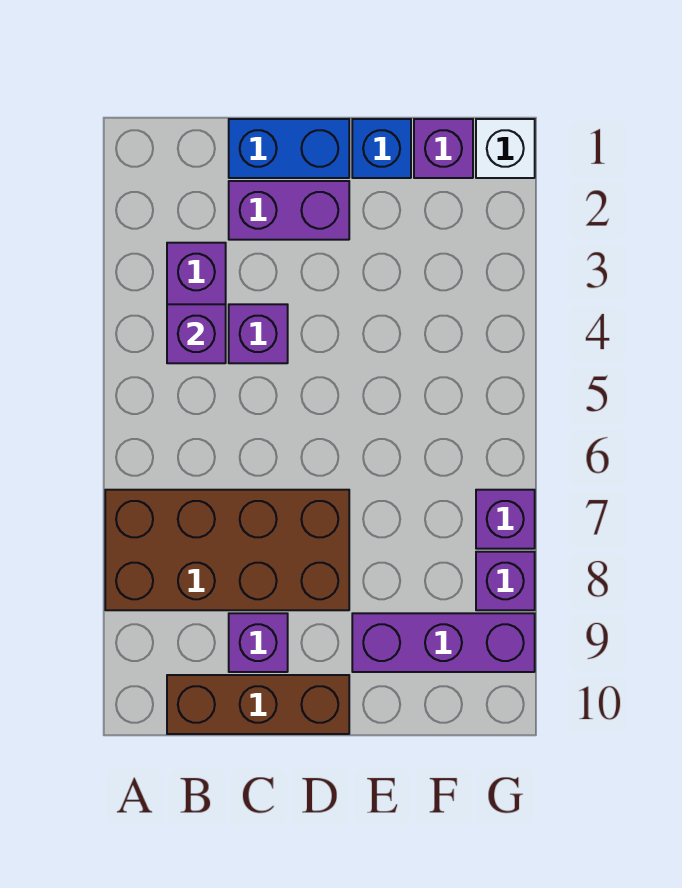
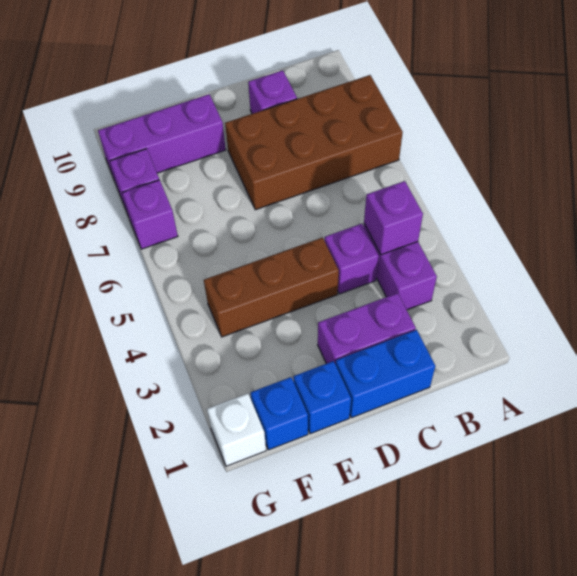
brown brick B10:D10 level 1 -> brown brick D4:F4 level 1
purple brick F1 level 1 -> blue brick F1 level 1

